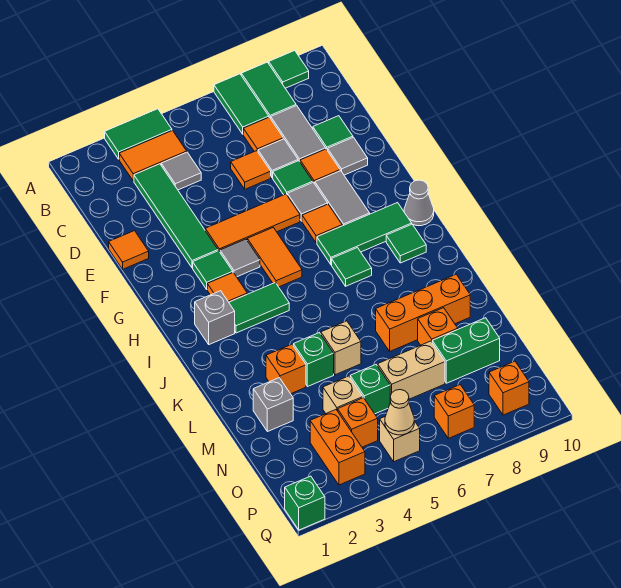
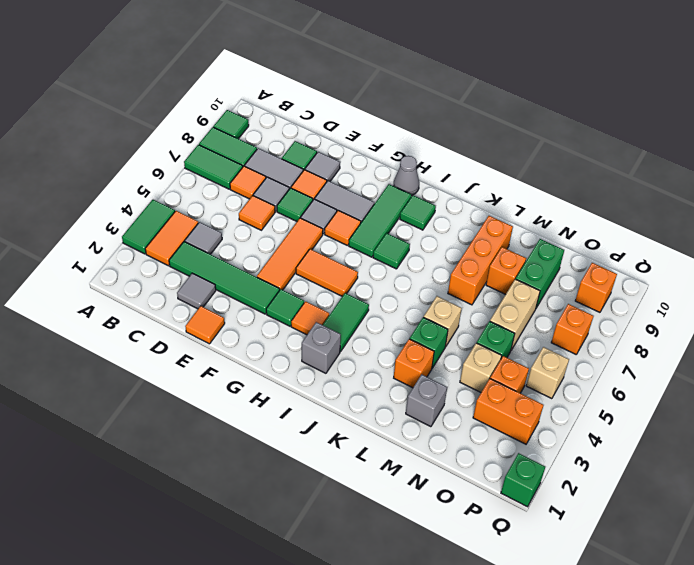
grey tile G4 level 1 -> grey tile D2 level 1
tan cone P5 level 2 -> none

